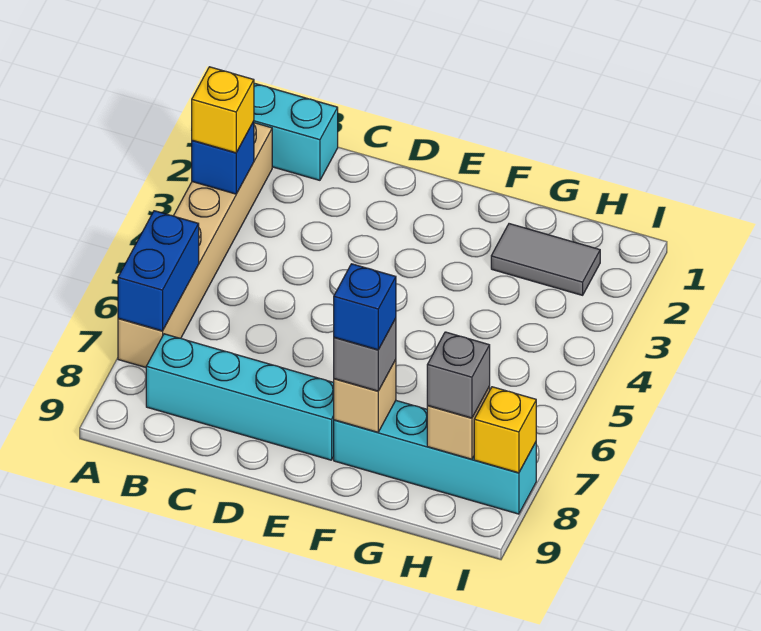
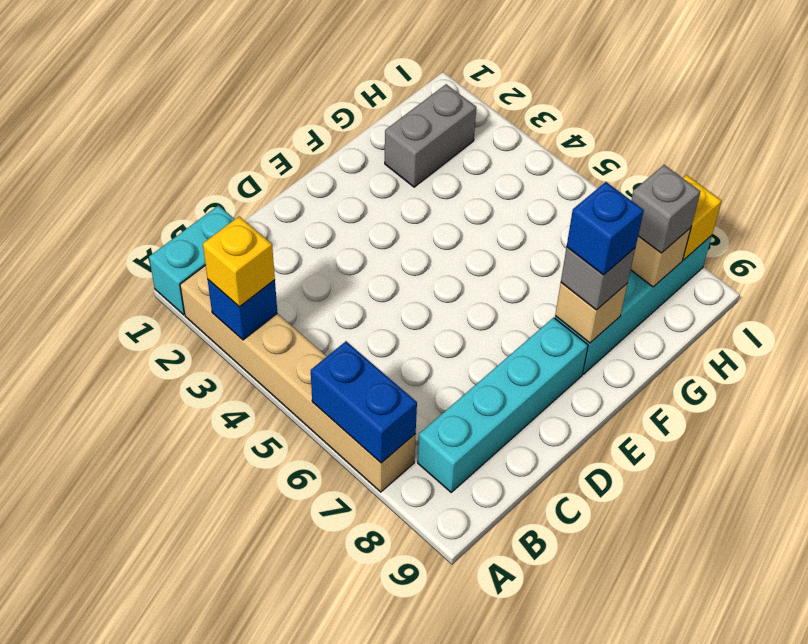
grey tile G2:H2 level 1 -> grey brick G2:H2 level 1

